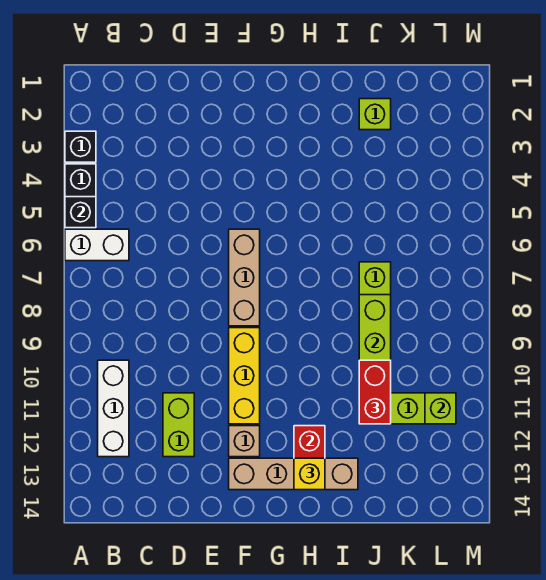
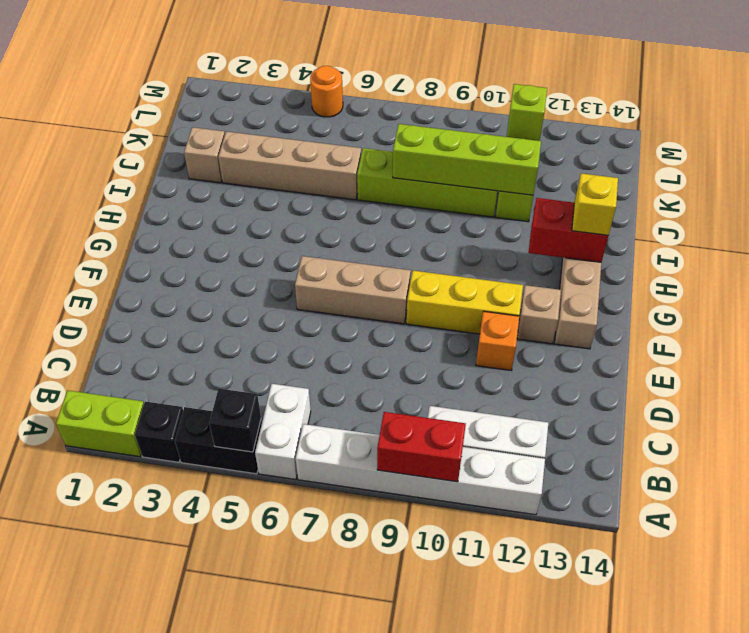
none -> white brick A7:A12 level 1
lime brick D11:D12 level 1 -> lime brick A1:A2 level 1
none -> orange brick E11 level 1
lime brick J2 level 1 -> tan brick J2 level 1
none -> tan brick J3:J6 level 1
red brick J10:J11 level 3 -> red brick A9:A10 level 2
none -> orange round brick M5 level 1

